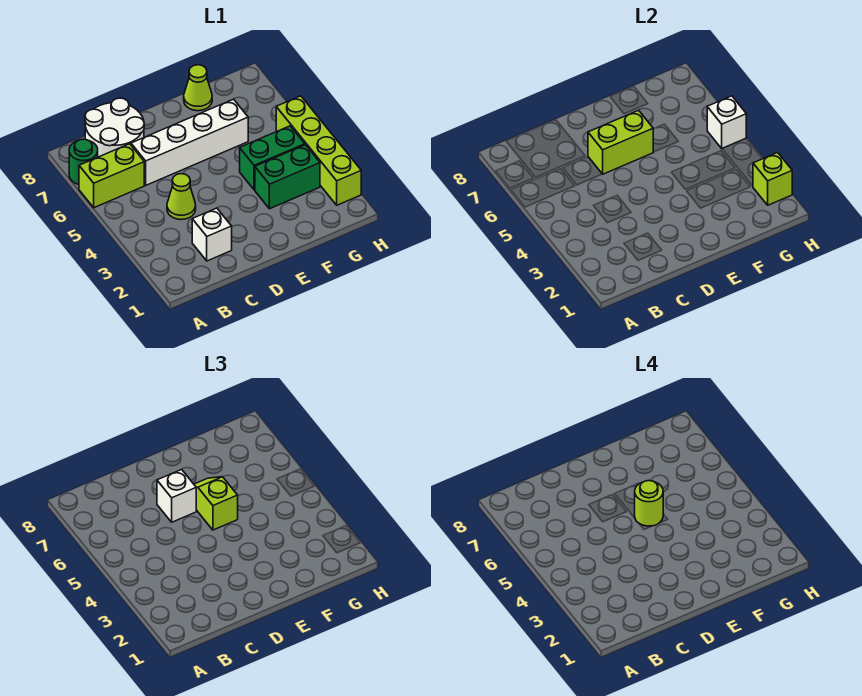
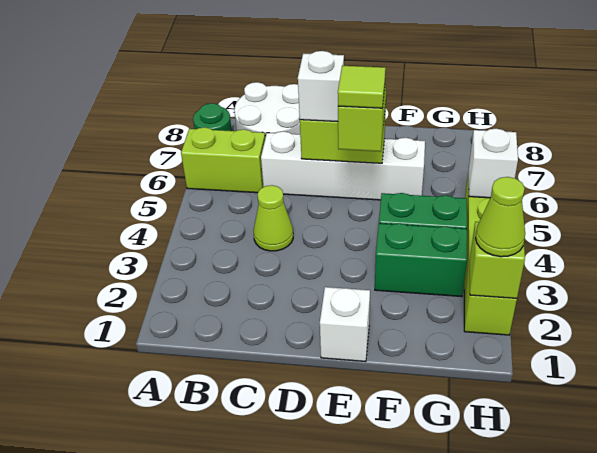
white brick C2 level 1 -> white brick E1 level 1
lime round brick E5 level 4 -> lime tile E5 level 4
lime cone F8 level 1 -> lime cone H2 level 3

